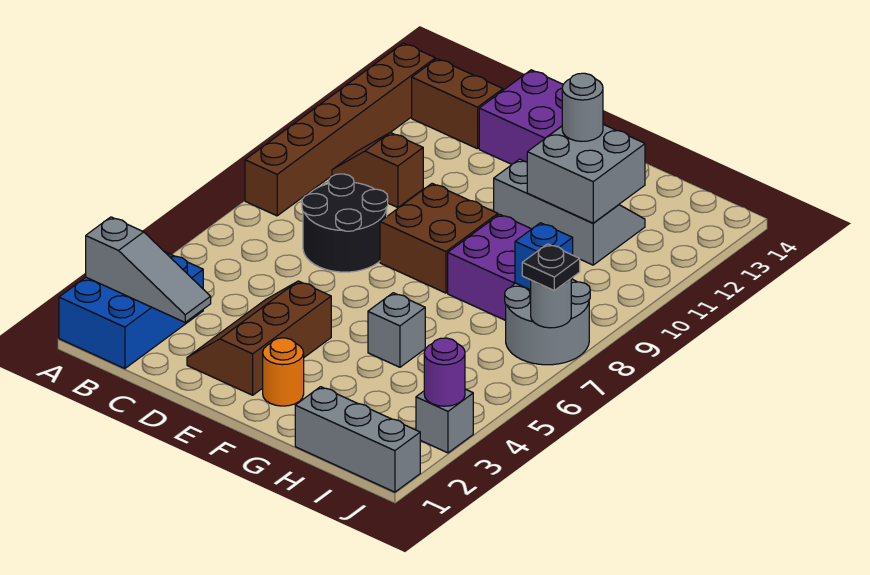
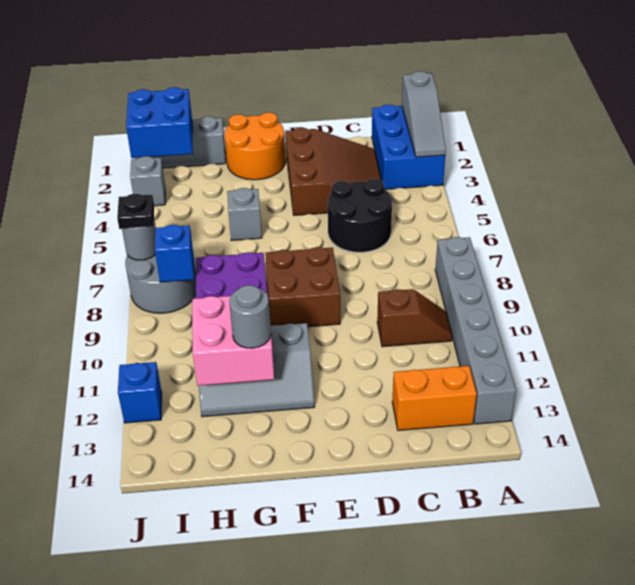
grey slope A2:C2 level 2 top A -> grey slope A1:A3 level 2 top 1
brown brick A8:A13 level 1 -> grey brick A8:A13 level 1
brown brick B13:C13 level 1 -> orange brick B13:C13 level 1
black round brick C7:D8 level 1 -> black round brick C5:D6 level 1
brown slope D2:E4 level 1 top E -> brown slope C2:E4 level 1 top E
purple brick D13:E14 level 1 -> none
orange round brick F2 level 1 -> orange round brick F1:G2 level 1
grey brick G11:H12 level 2 -> pink brick G11:H12 level 2
none -> blue brick I1:J2 level 2
purple round brick J3 level 2 -> none
none -> blue brick J12 level 1

